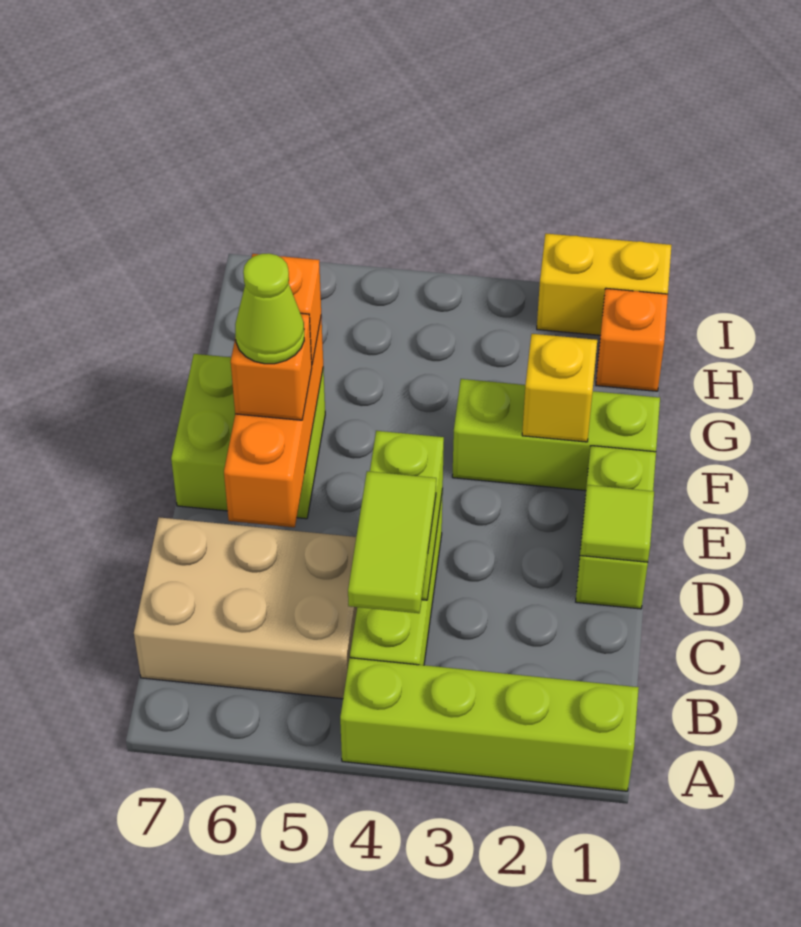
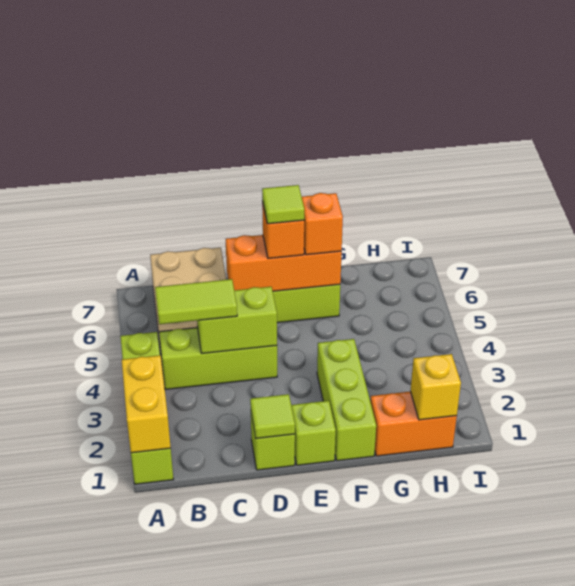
lime cone E6 level 4 -> lime tile E6 level 4
yellow brick F2 level 2 -> yellow brick H1 level 2
orange brick H1 level 1 -> orange brick G1:H1 level 1
yellow brick I1:I2 level 1 -> yellow brick A1:A2 level 2

